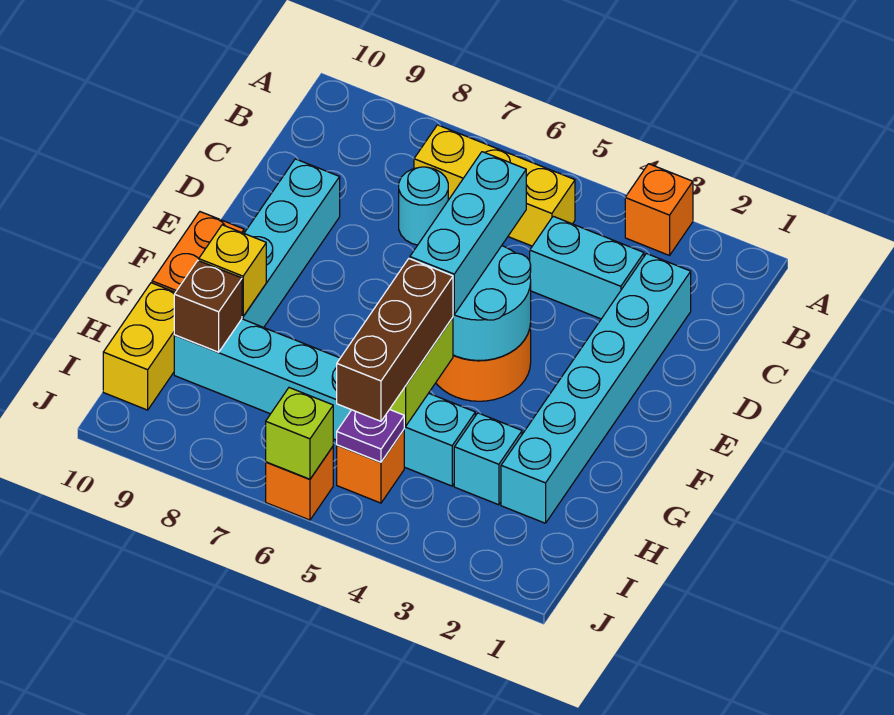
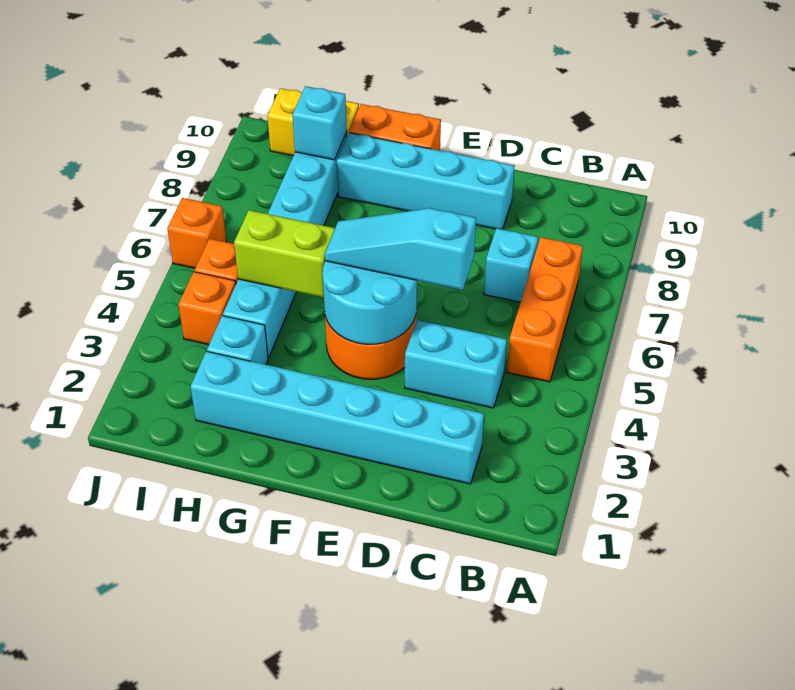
orange brick A3 level 1 -> orange brick I4 level 1
yellow brick B5:B7 level 1 -> orange brick B5:B7 level 1
cyan brick C3:C4 level 1 -> cyan brick C4:D4 level 1
cyan round brick C7 level 1 -> cyan brick C7 level 1
cyan brick D5:F5 level 3 -> cyan slope D5:F5 level 3 top D
brown brick G5:I5 level 3 -> none
yellow brick G9 level 2 -> none
brown brick H9 level 2 -> cyan brick H9 level 2
purple plate I5 level 2 -> none
lime brick J6 level 2 -> none

